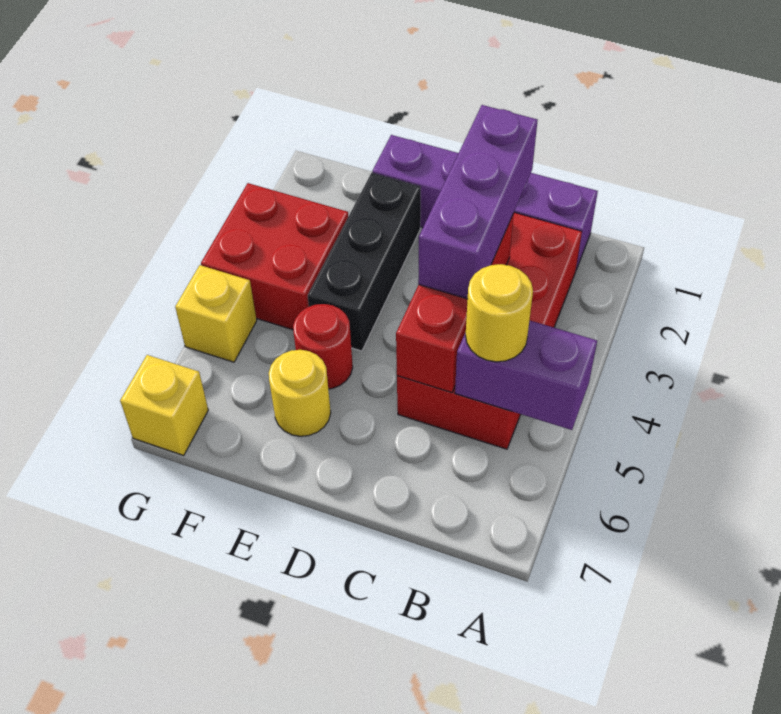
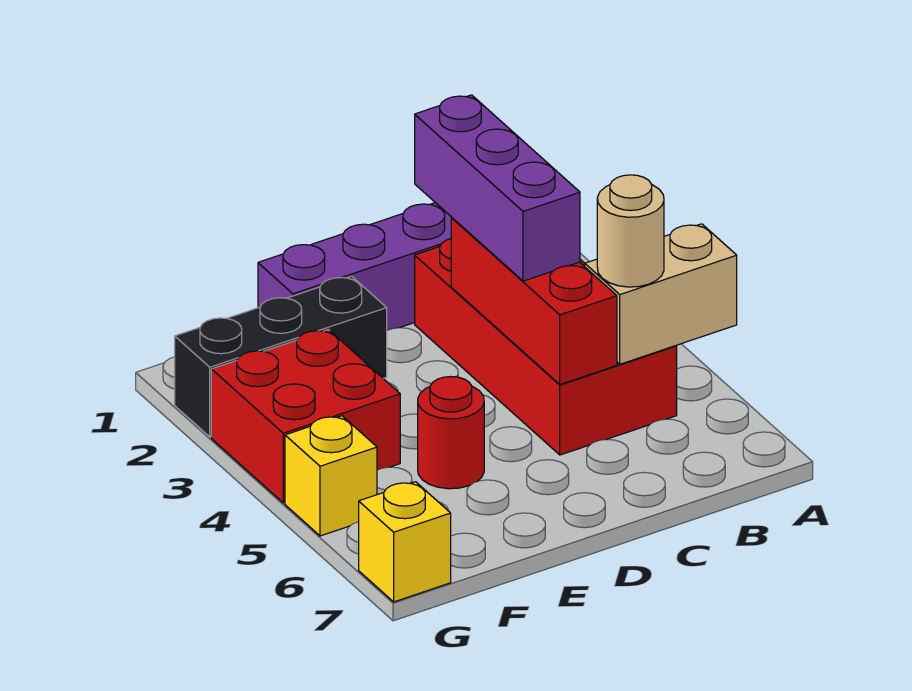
purple brick A5:B5 level 2 -> tan brick A5:B5 level 2
yellow round brick B5 level 3 -> tan round brick B5 level 3
black brick E2:E4 level 1 -> black brick E2:G2 level 1
yellow round brick E6 level 1 -> none

